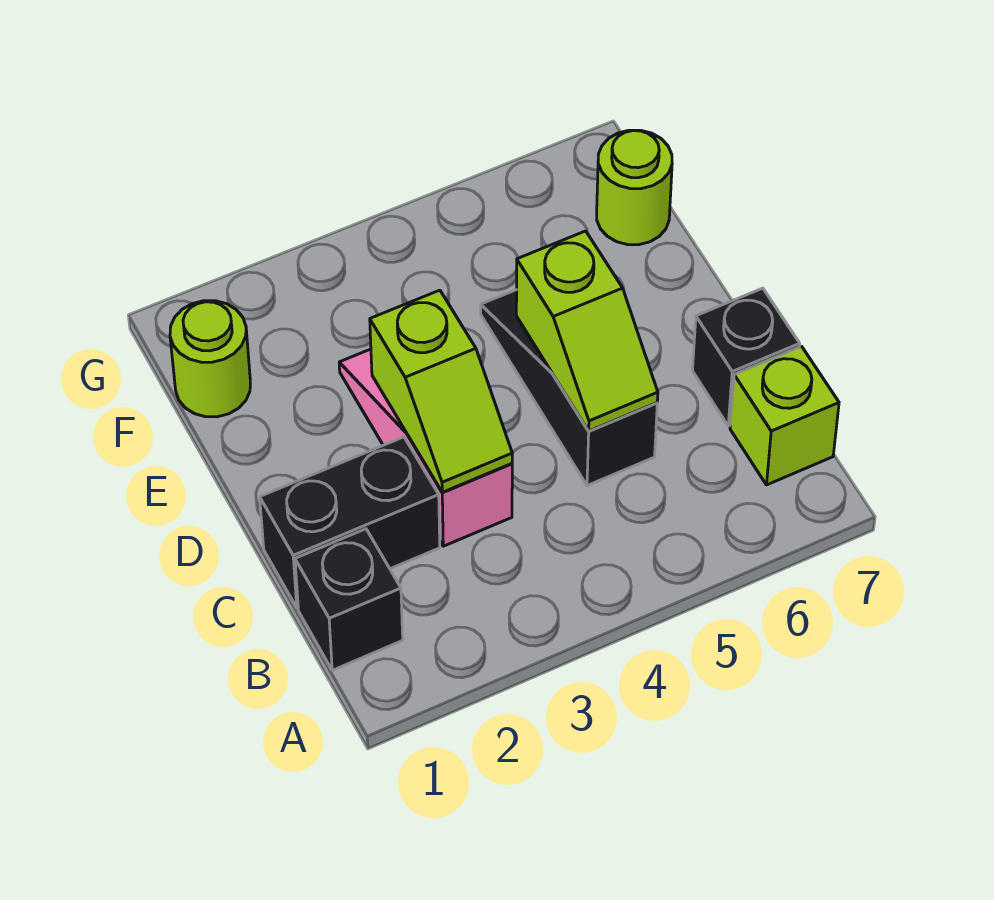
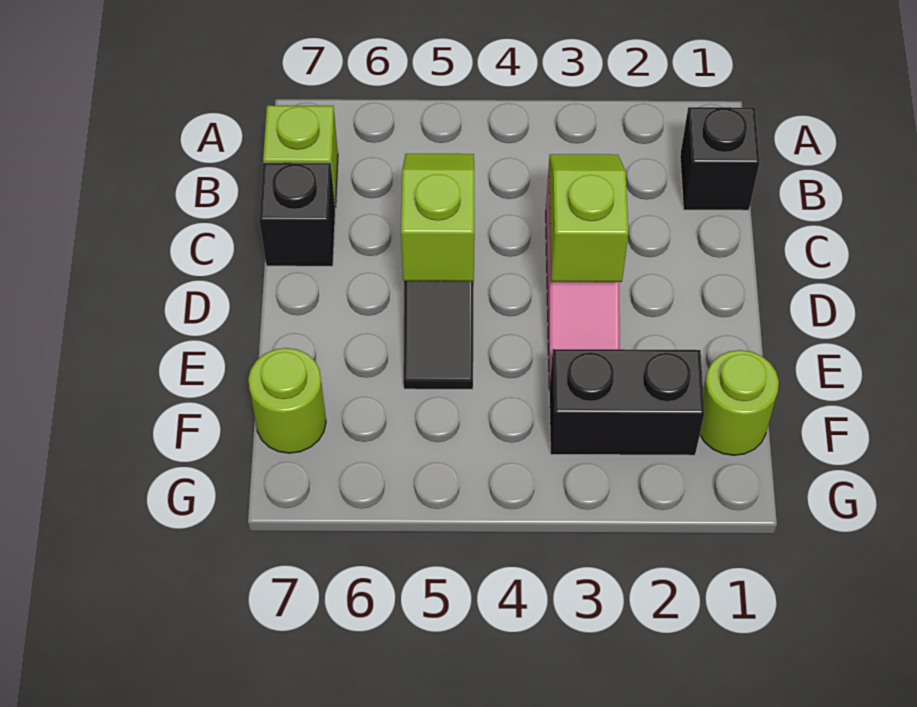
black brick C1:C2 level 1 -> black brick F2:F3 level 1

